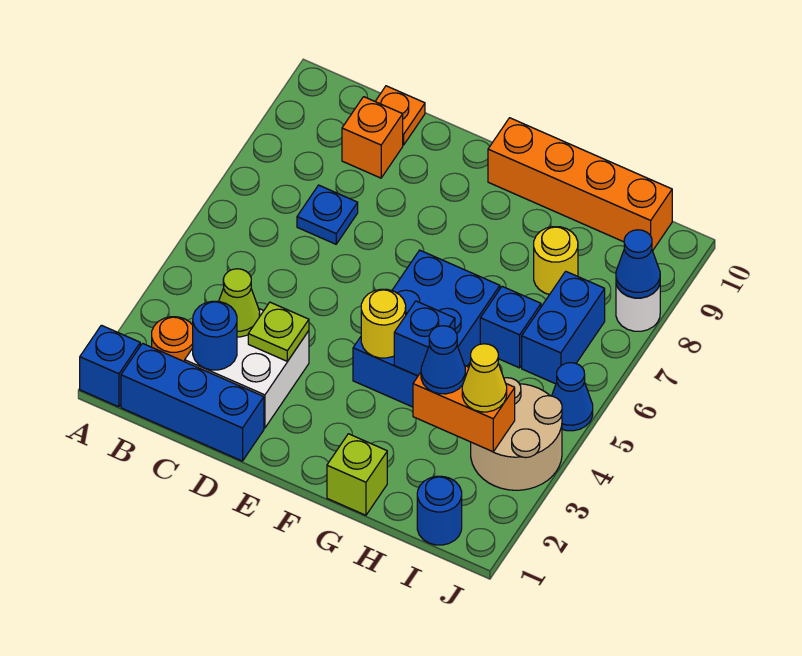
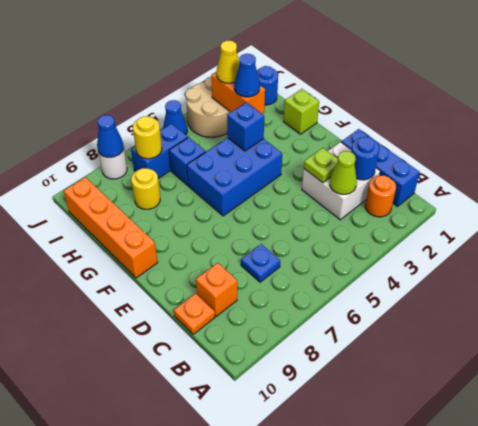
blue brick A1 level 1 -> none
yellow round brick F4 level 2 -> yellow round brick I7 level 2

